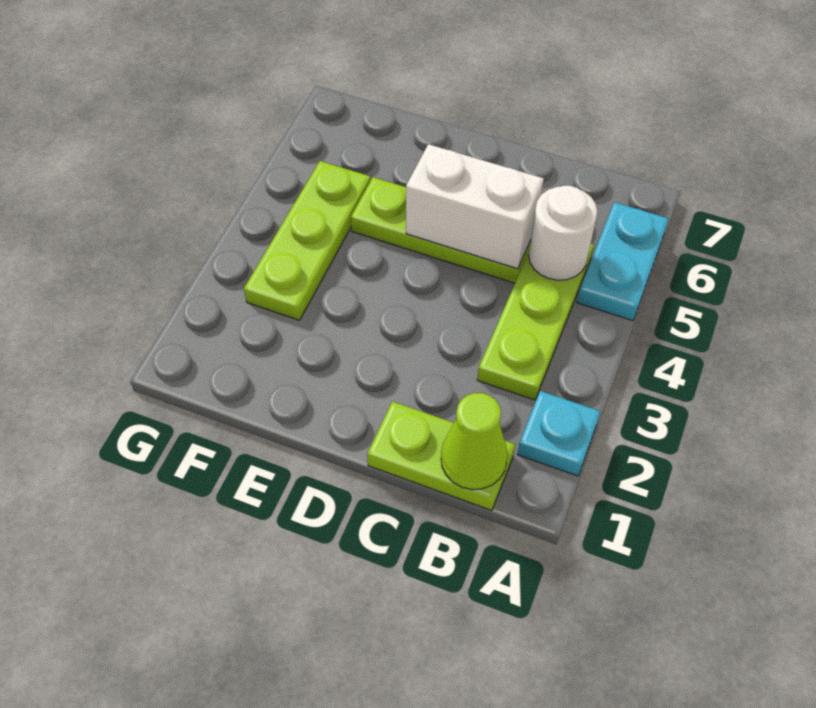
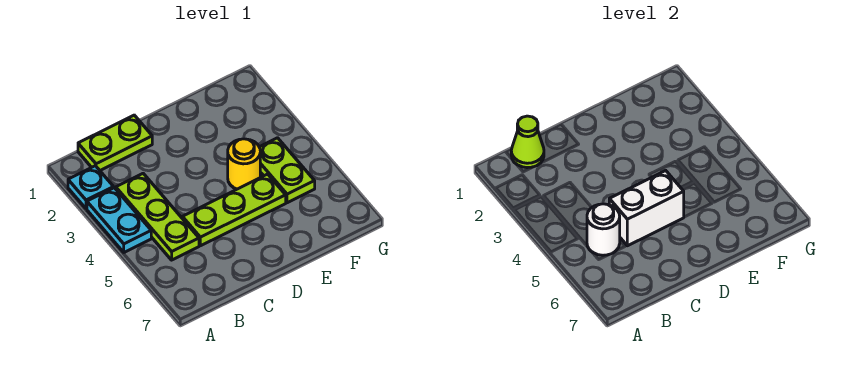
cyan plate A5:A6 level 1 -> cyan plate A3:A4 level 1
none -> yellow round brick E4 level 1
lime plate F3:F5 level 1 -> lime plate F4:F5 level 1

